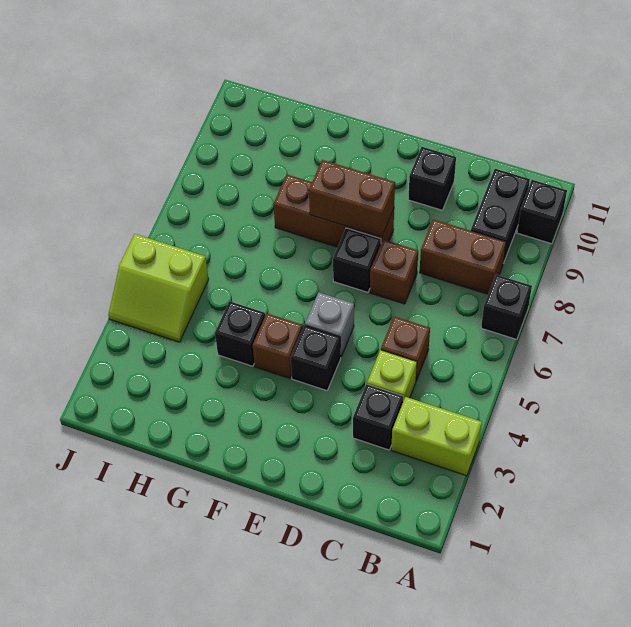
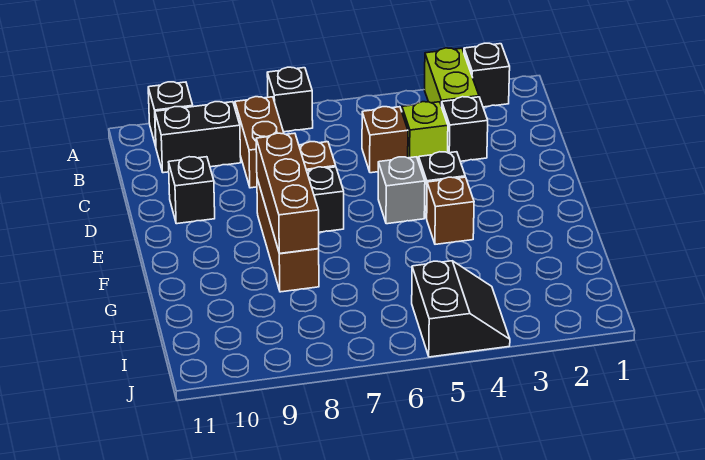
brown brick E8:F8 level 2 -> brown brick E8:G8 level 2
black brick G4 level 1 -> black brick A2 level 1
lime slope I4:J5 level 1 top 5 -> black slope I4:J5 level 1 top 5

